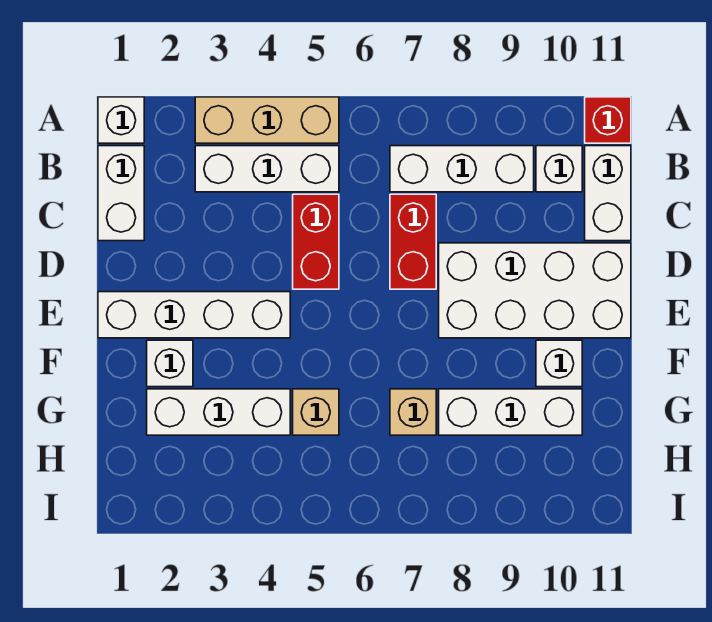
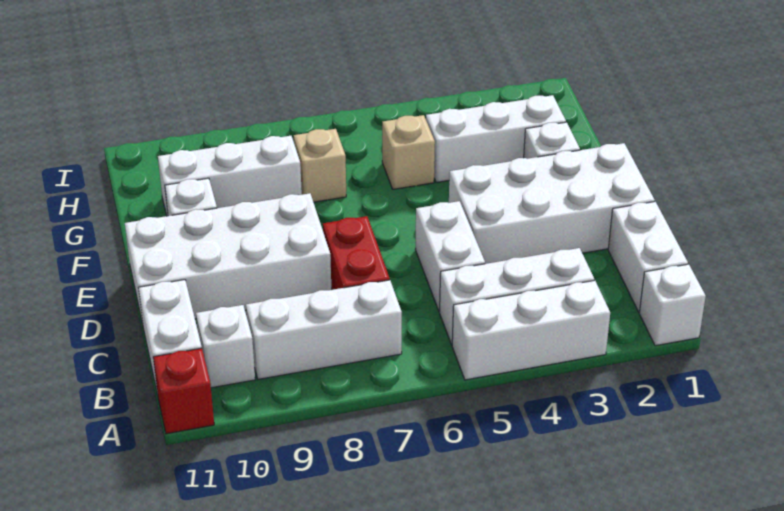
tan brick A3:A5 level 1 -> white brick A3:A5 level 1
red brick C5:D5 level 1 -> white brick C5:D5 level 1
white brick E1:E4 level 1 -> white brick D1:E4 level 1

